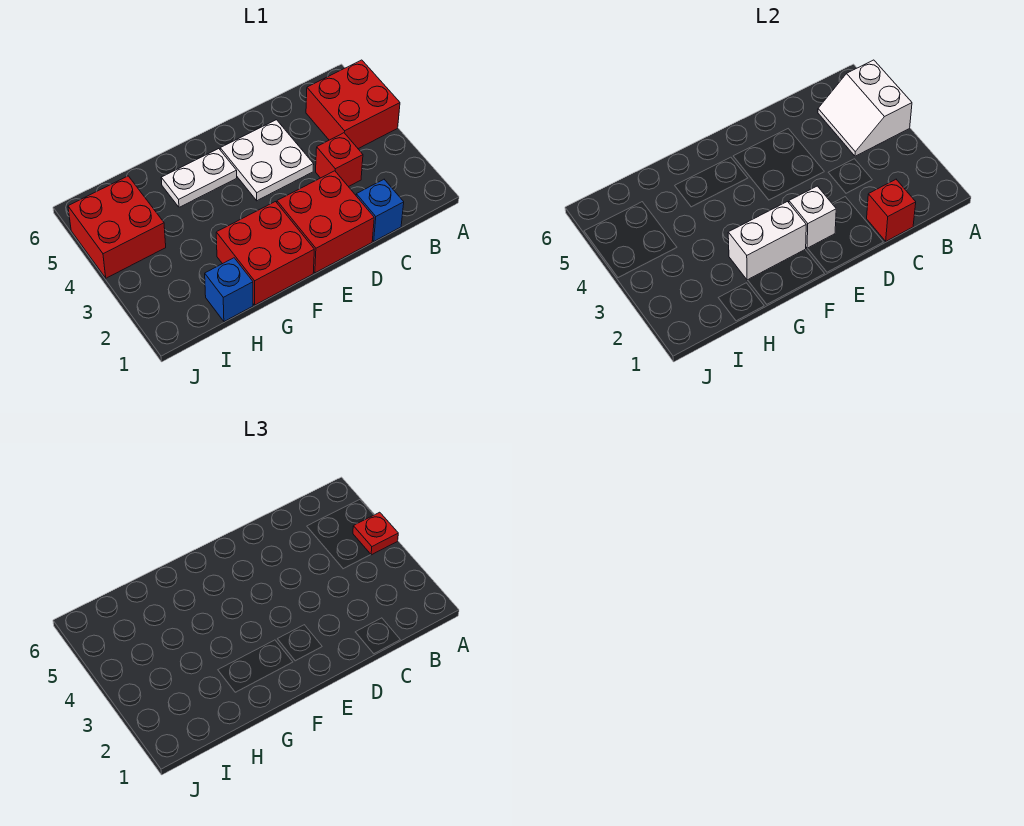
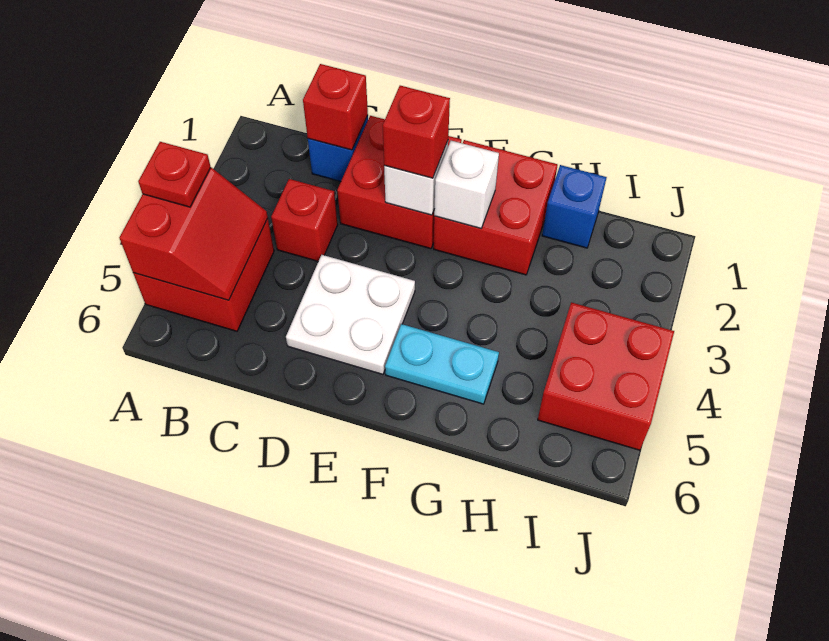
white slope A4:B5 level 2 top A -> red slope A4:B5 level 2 top A
none -> red brick E2 level 3
white brick F2:G2 level 2 -> white brick F2 level 2
white plate F5:G5 level 1 -> cyan plate F5:G5 level 1

